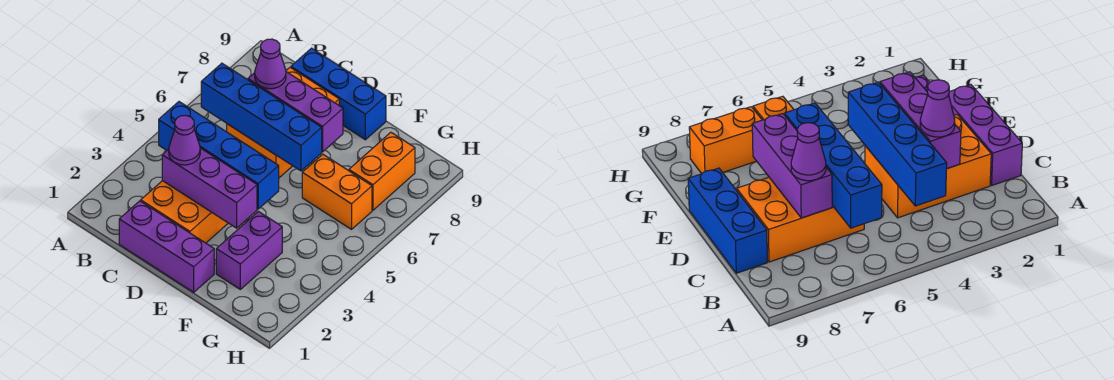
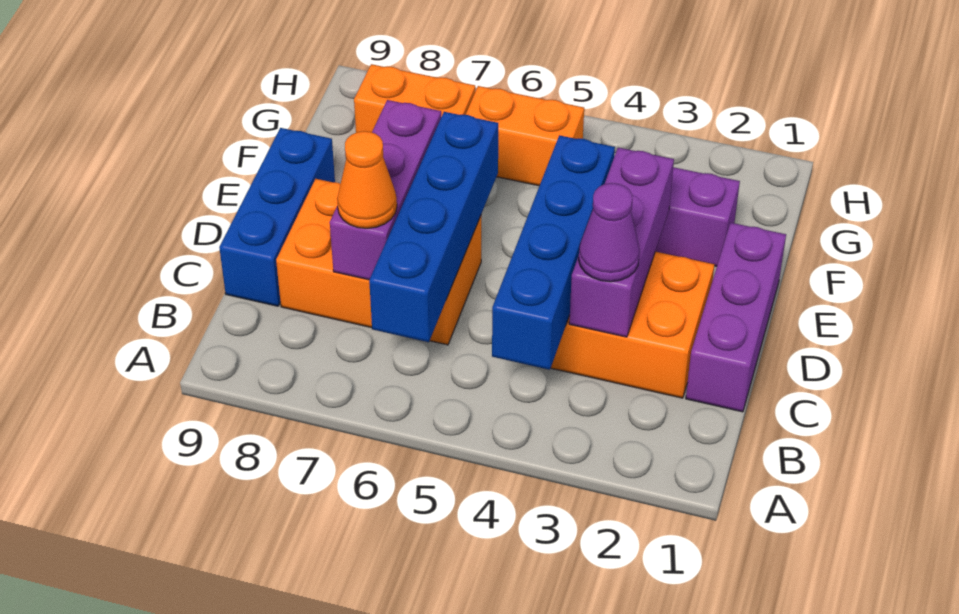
purple cone C7 level 3 -> orange cone C7 level 3
orange brick F6:G6 level 1 -> orange brick G5:G6 level 1

